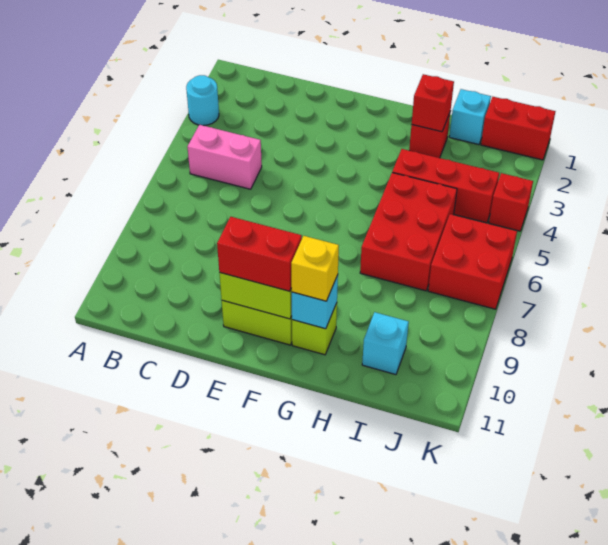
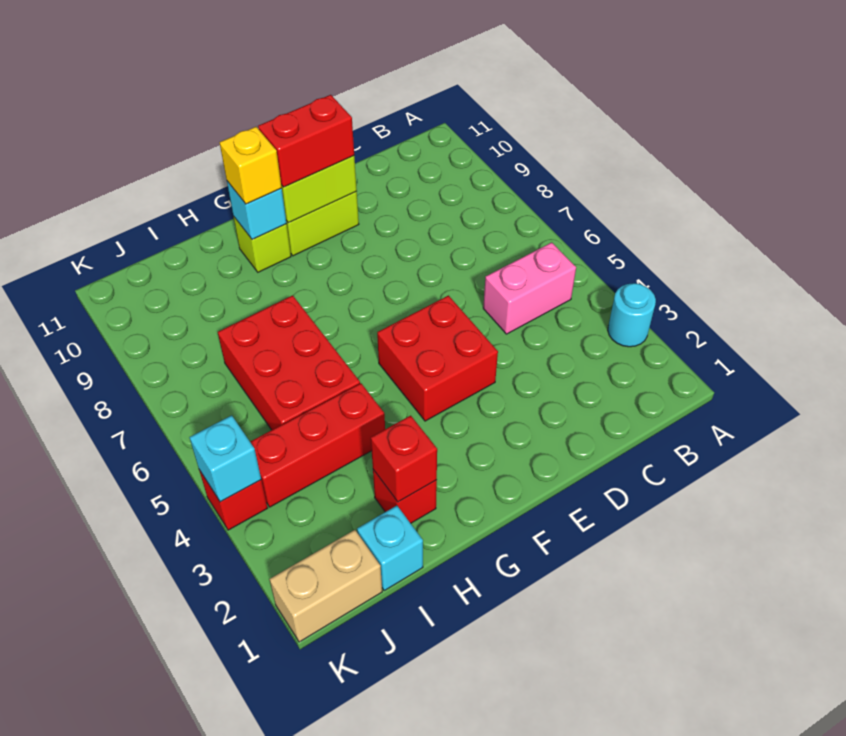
cyan brick I10 level 1 -> cyan brick K4 level 2
red brick J1:K1 level 1 -> tan brick J1:K1 level 1
red brick J6:K7 level 1 -> red brick E4:F5 level 1

